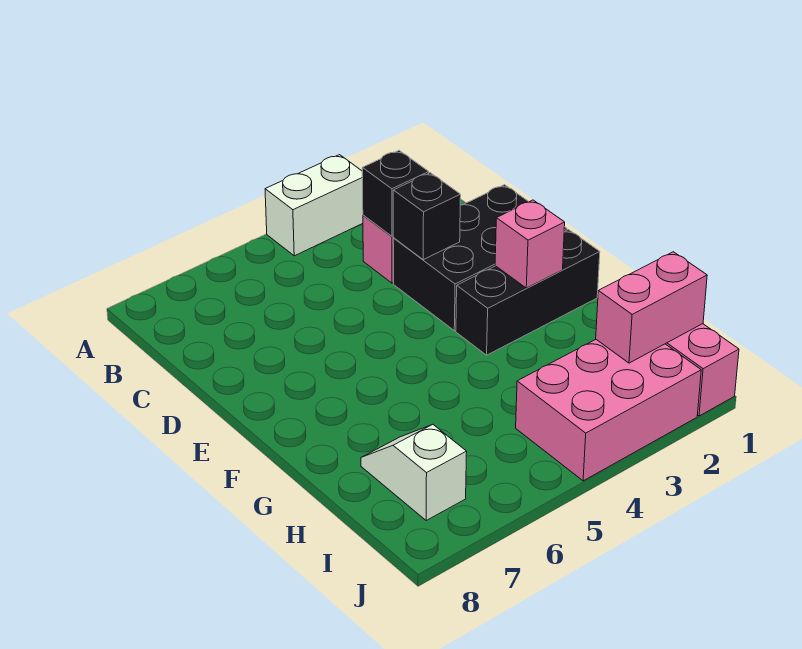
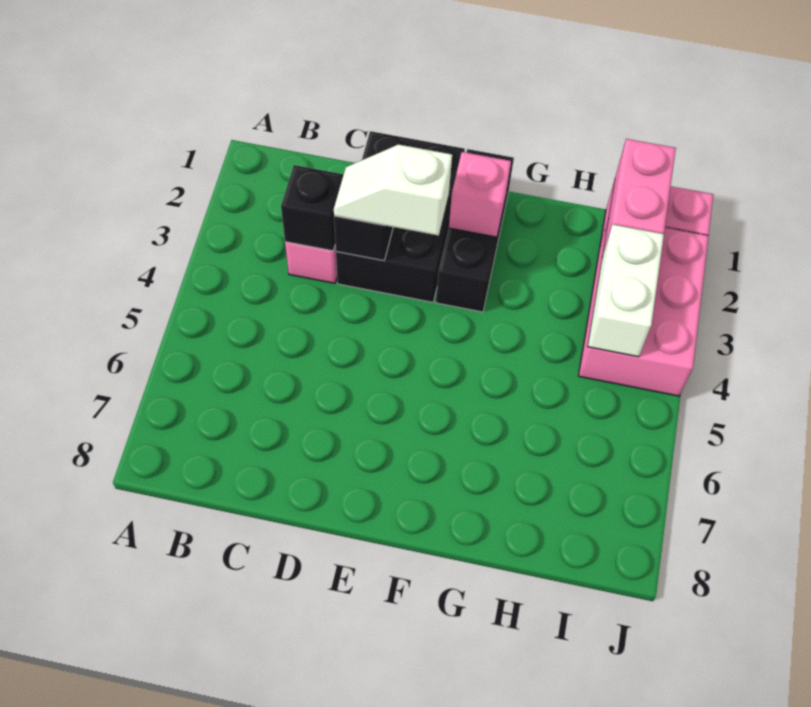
white brick A3:A4 level 1 -> white brick I3:I4 level 2
white slope H7:I7 level 1 top I -> white slope D3:E3 level 3 top E

